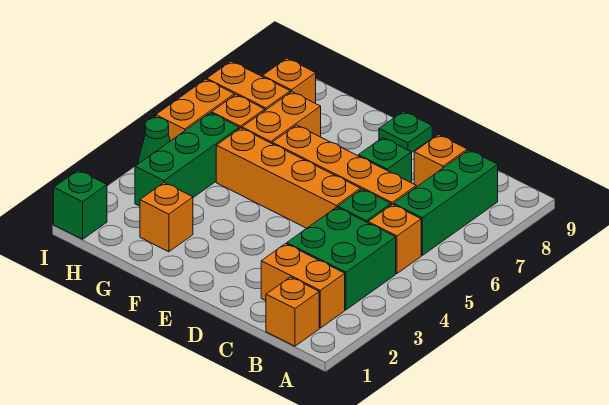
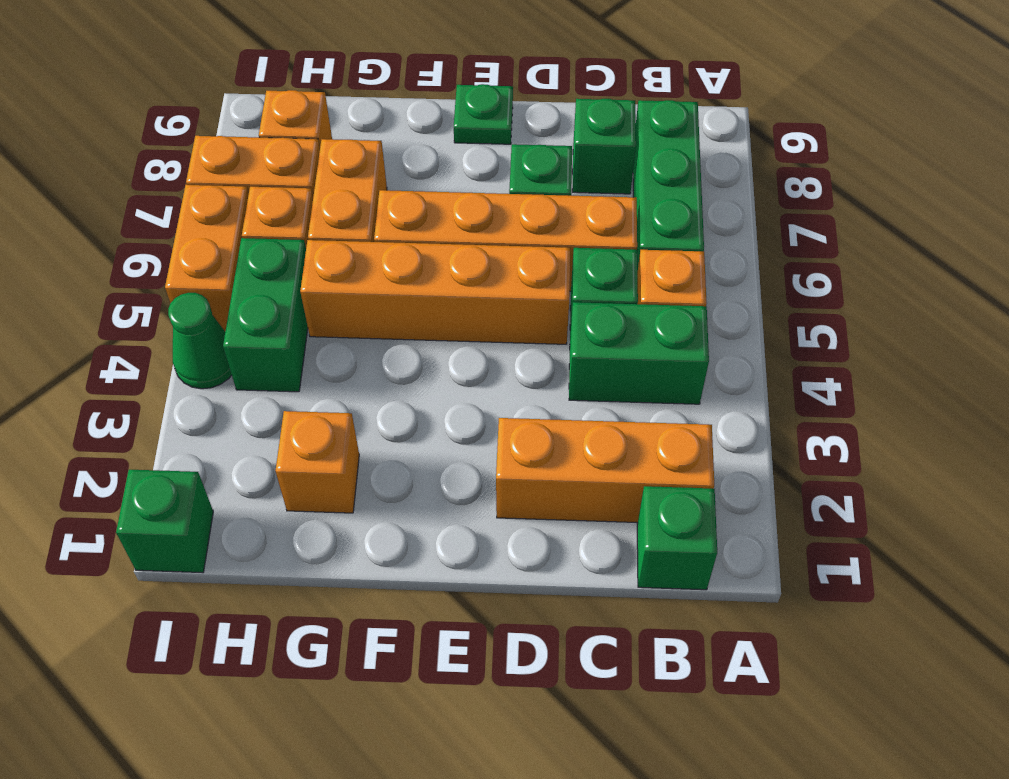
orange brick B1 level 1 -> green brick B1 level 1
orange brick B2:C2 level 1 -> orange brick B2:D2 level 1
green brick B3:C4 level 1 -> green brick B4:C4 level 1
orange brick C8 level 1 -> green brick C8 level 1
green brick H3:H5 level 1 -> green brick H4:H5 level 1

